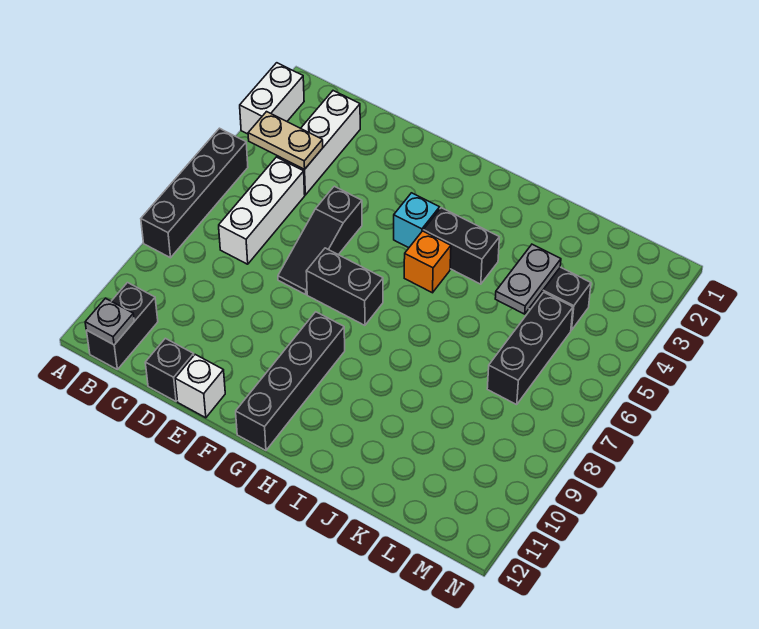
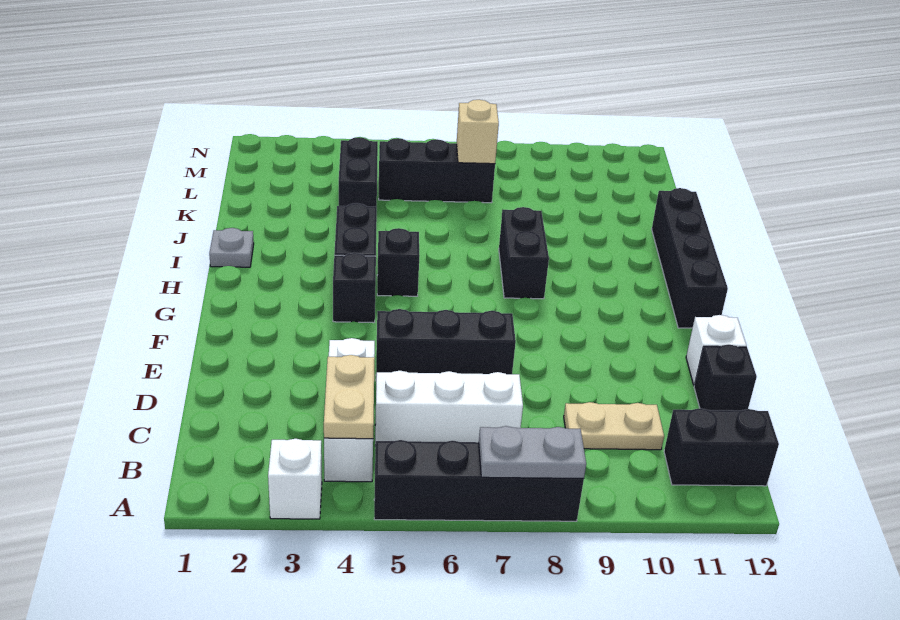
white brick A2:A3 level 1 -> white brick A3 level 1
grey plate B12 level 2 -> grey plate I1 level 1
white brick C2:C4 level 1 -> white brick B4:D4 level 1
none -> tan plate C9:C10 level 1
black slope E5:E7 level 1 top 5 -> black brick E5:E7 level 1
black brick F7:G7 level 1 -> black brick H8:I8 level 1
cyan brick G4 level 1 -> black brick G4 level 1
black brick G9:G12 level 1 -> black brick G12:J12 level 1
orange brick H5 level 1 -> black brick H5 level 1
grey plate K4:K5 level 2 -> grey plate A7:A8 level 2
none -> tan brick L7 level 2

